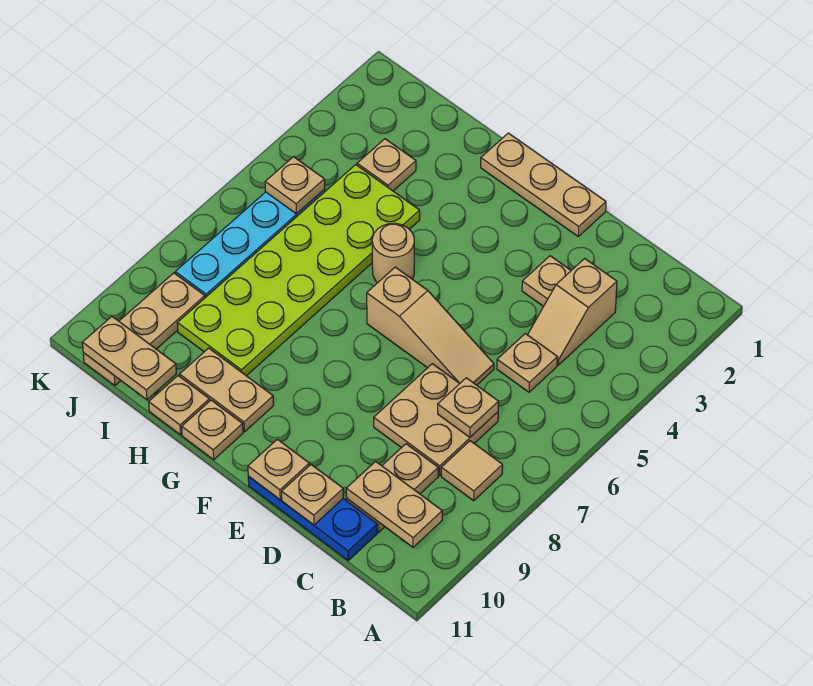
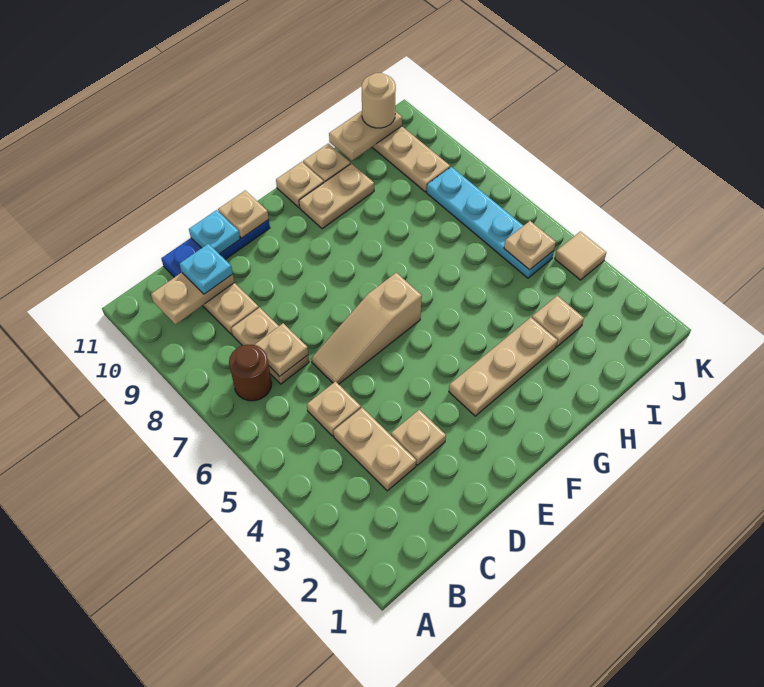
none -> brown round brick B7 level 1
tan tile B8 level 1 -> tan tile K4 level 1
tan slope C3:C4 level 1 top 3 -> tan plate C3:C4 level 1
tan plate C7:D8 level 1 -> tan plate C7:C8 level 1
none -> cyan plate C10 level 3
tan plate D11 level 2 -> cyan plate D11 level 2
tan plate E1:G1 level 1 -> tan plate F3:H3 level 1
tan round brick G5 level 1 -> tan round brick J11 level 3
lime plate H4:I9 level 1 -> none

